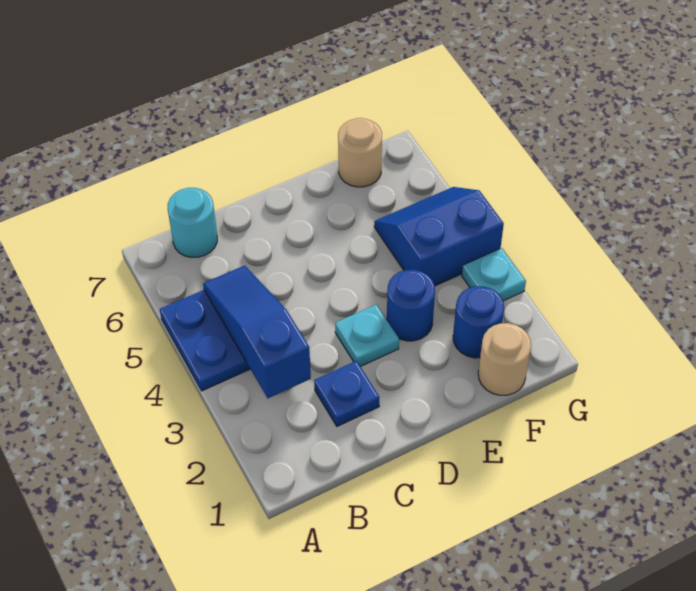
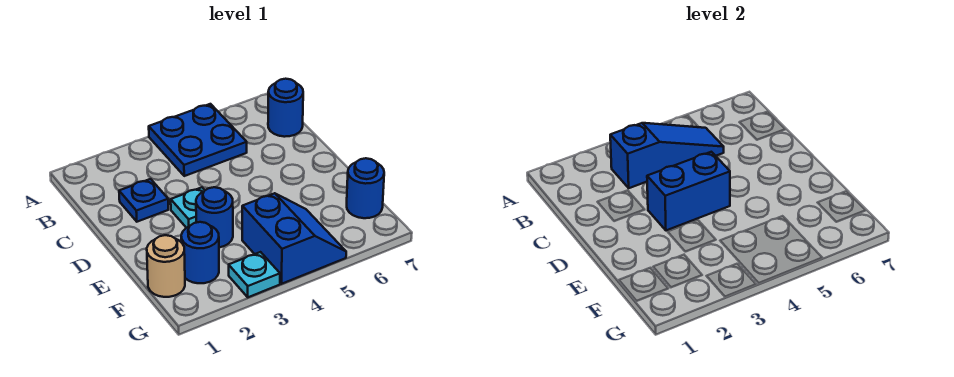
cyan round brick B7 level 1 -> blue round brick B7 level 1
none -> blue brick D3:D4 level 2
tan round brick F7 level 1 -> blue round brick F7 level 1

